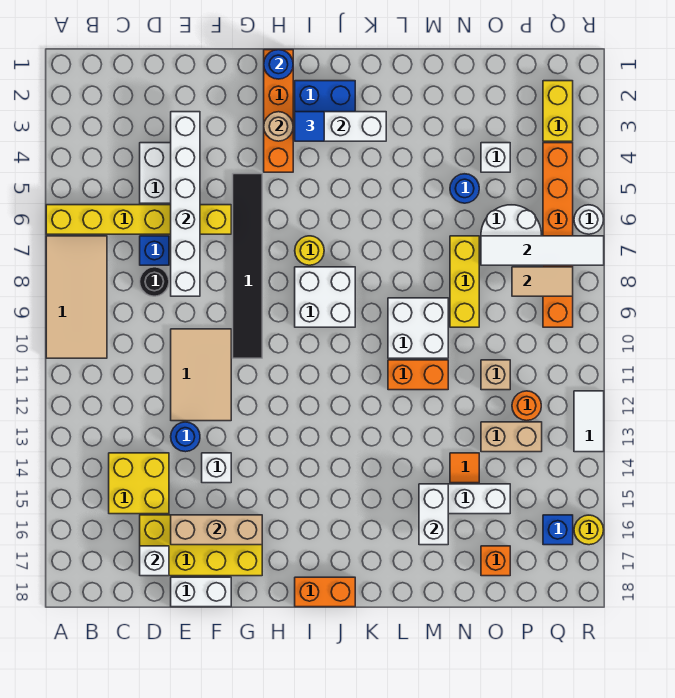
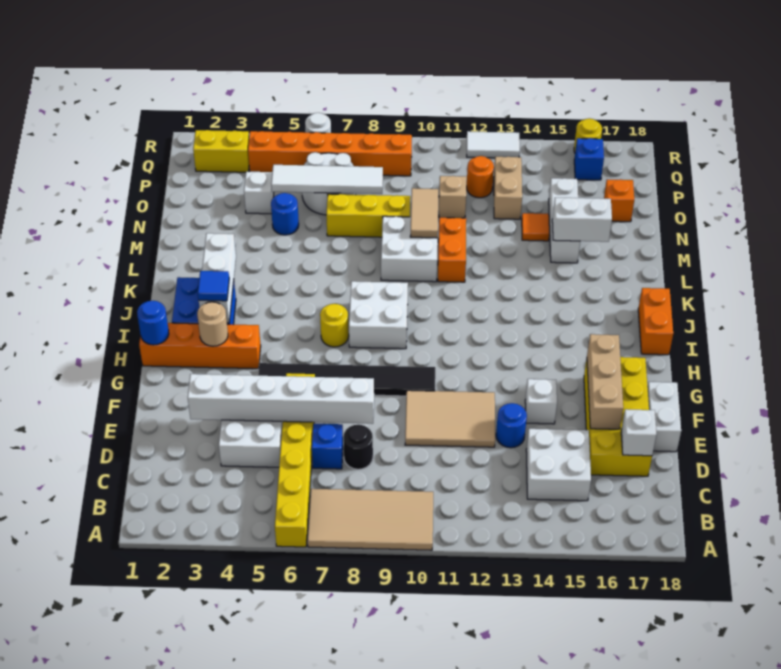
yellow brick C14:D15 level 1 -> white brick C14:D15 level 1
white tile O7:R7 level 2 -> white tile O5:O8 level 2
tan tile P8:Q8 level 2 -> tan tile M10:N10 level 2

